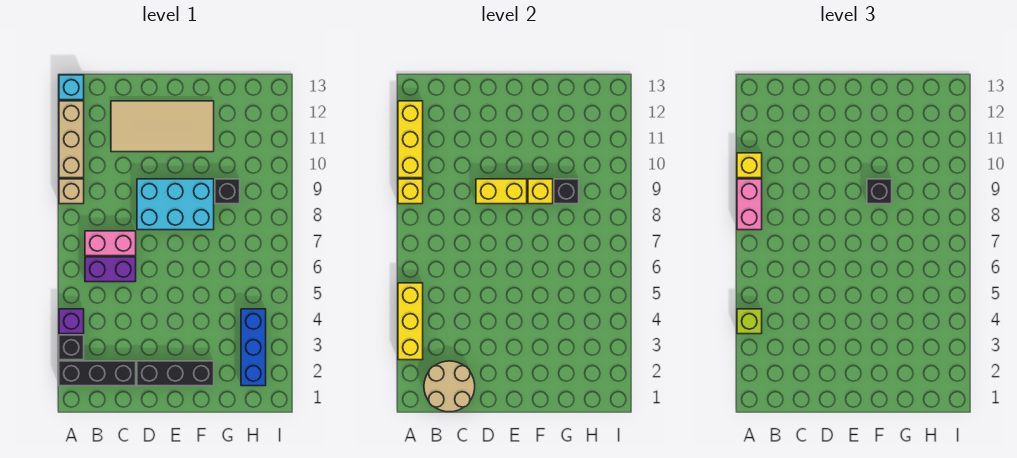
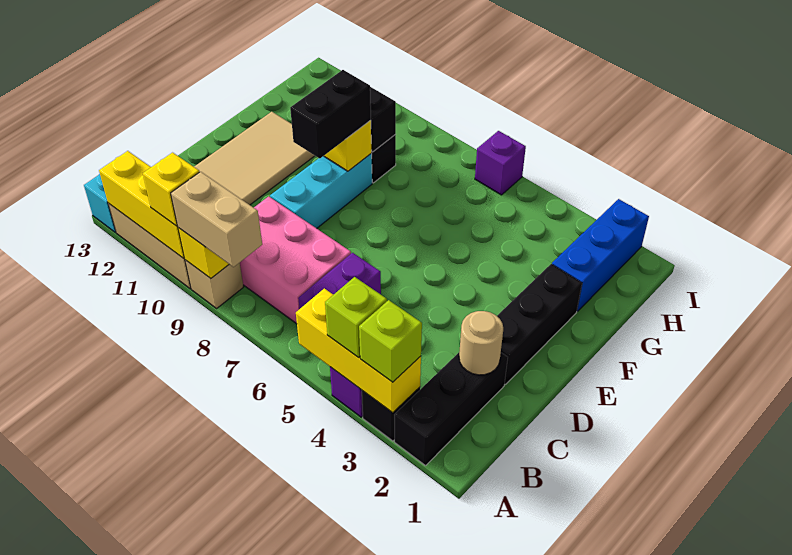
none -> lime brick A3 level 3
pink brick A8:A9 level 3 -> tan brick A8:A9 level 3
tan round brick B1:C2 level 2 -> tan round brick C2 level 2
pink brick B7:C7 level 1 -> pink brick B7:C9 level 1
cyan brick D8:F9 level 1 -> cyan brick D9:F9 level 1
yellow brick D9:E9 level 2 -> none
black brick F9 level 3 -> black brick E9:F9 level 3
blue brick H2:H4 level 1 -> blue brick G2:I2 level 1
none -> purple brick I6 level 1

